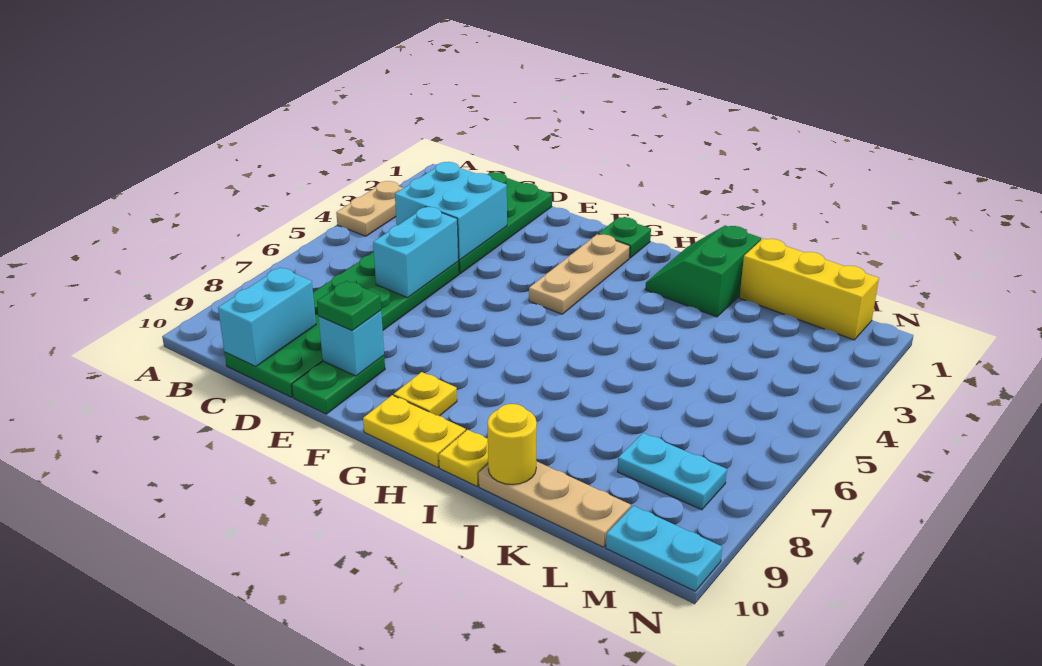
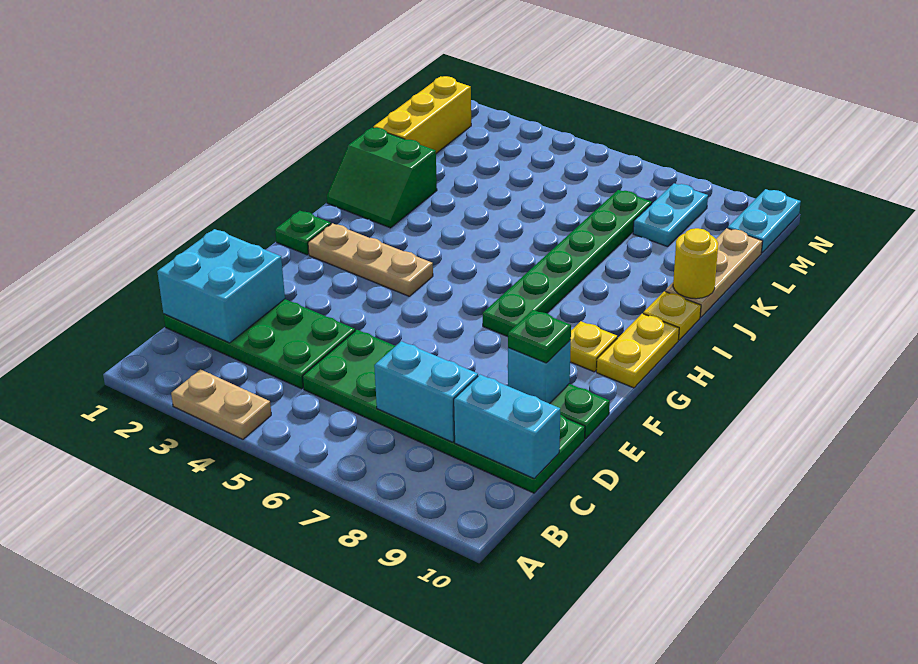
cyan brick C3:D4 level 2 -> cyan brick C1:D2 level 2
cyan brick D5:D6 level 2 -> cyan brick C7:C8 level 2
none -> green plate G7:L7 level 1

